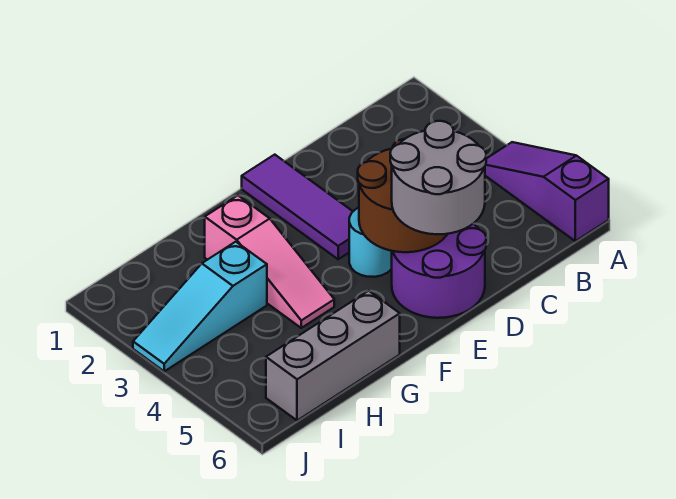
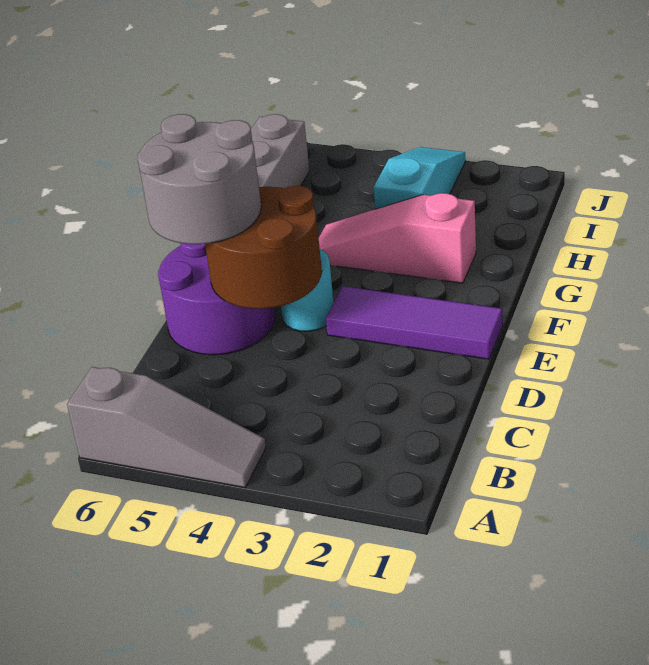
purple slope A4:A6 level 1 top 6 -> grey slope A4:A6 level 1 top 6

